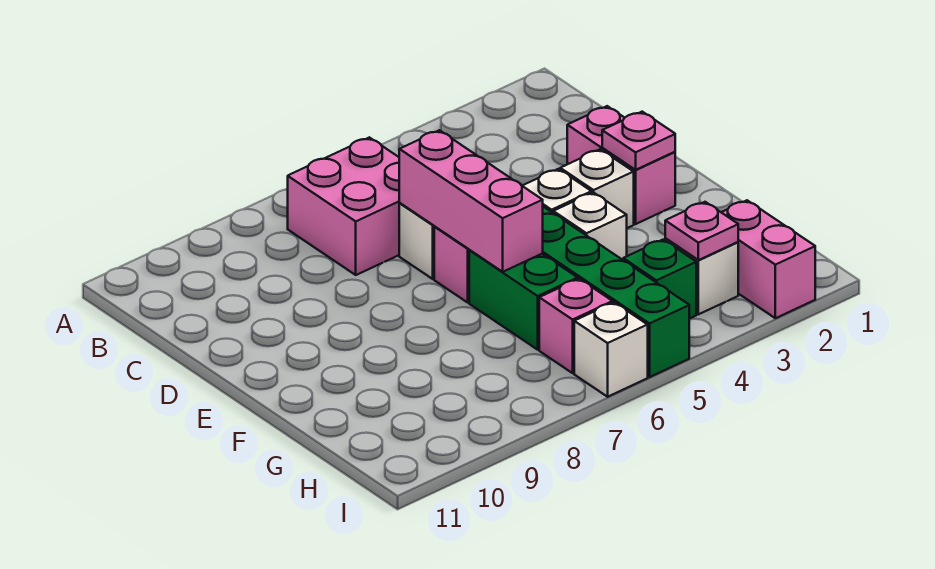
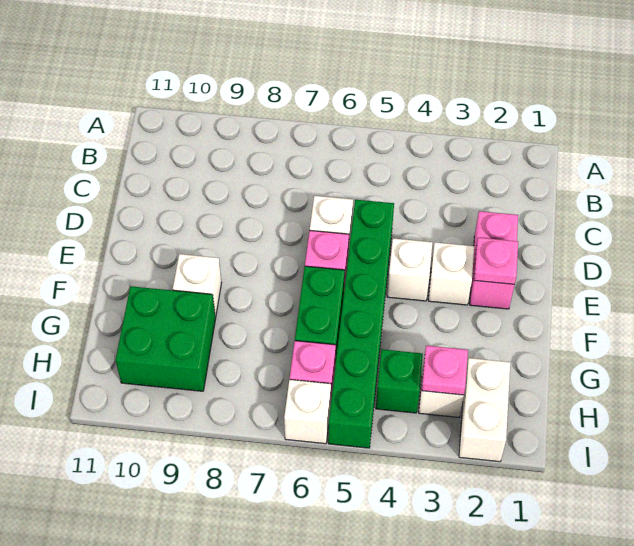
pink brick B6:C7 level 1 -> none
pink brick D6:F6 level 2 -> none
white brick F4 level 1 -> white brick F9 level 1
none -> green brick G9:H10 level 1
pink brick H2:I2 level 1 -> white brick H2:I2 level 1

